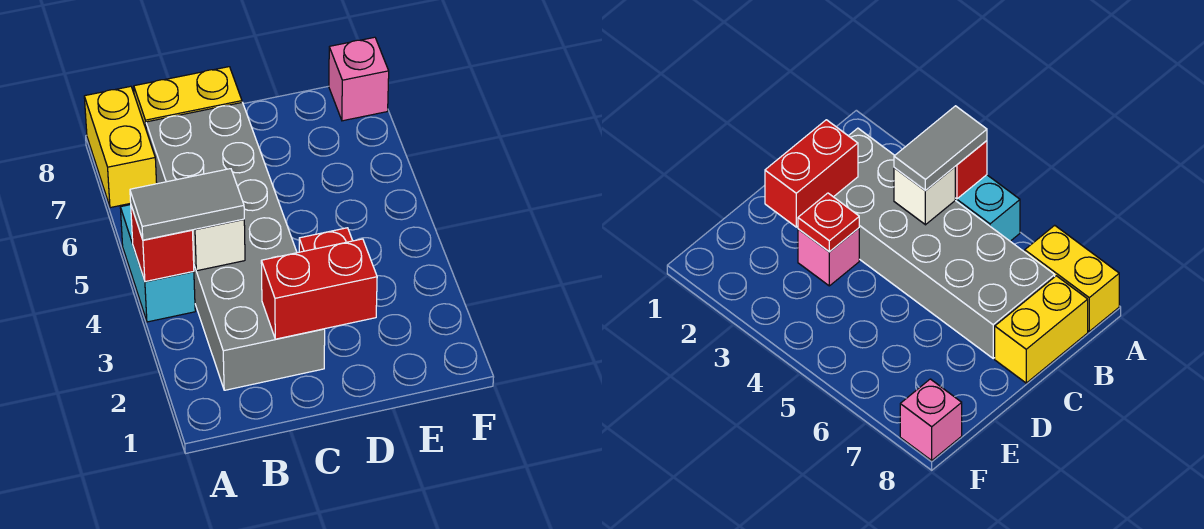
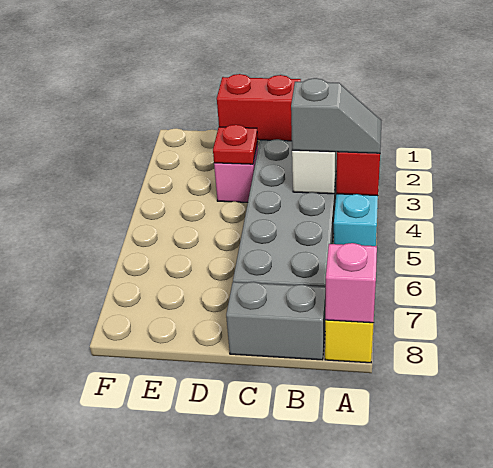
grey tile A4:B4 level 3 -> grey slope A4:B4 level 3 top B
yellow brick B8:C8 level 1 -> grey brick B8:C8 level 1
pink brick F8 level 1 -> pink brick A8 level 2

